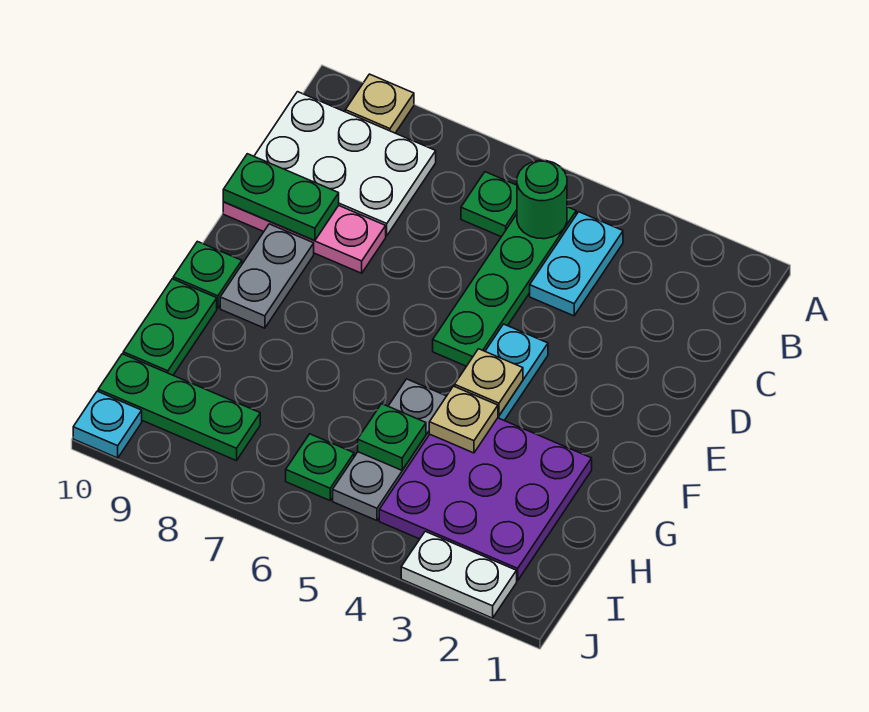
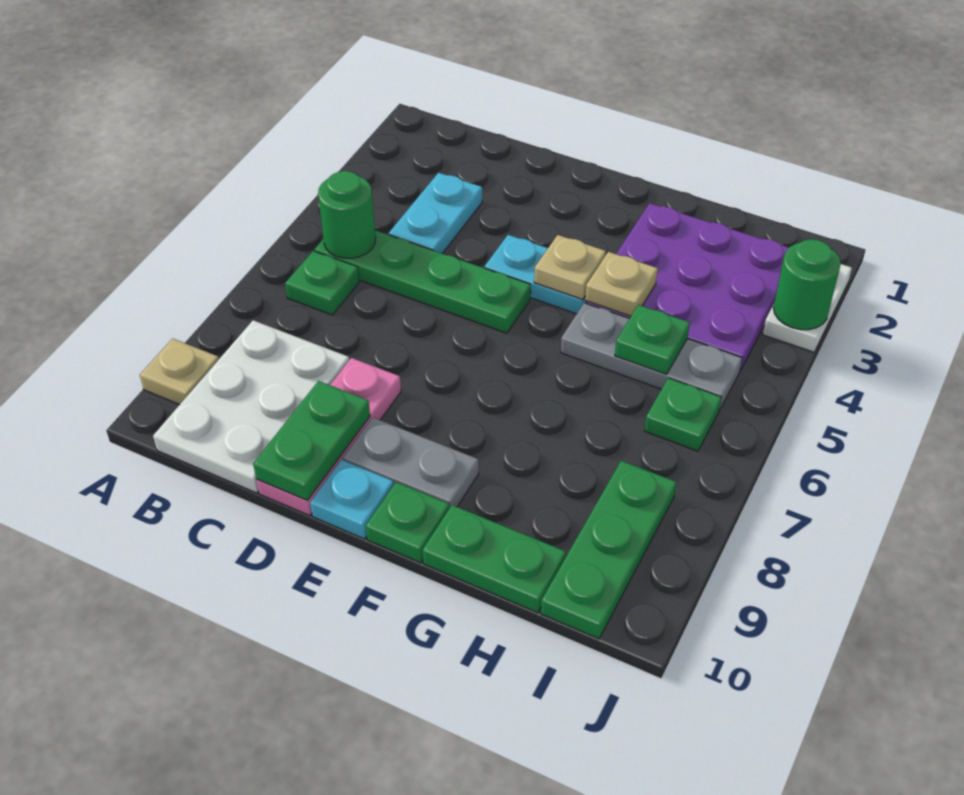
cyan plate B4:C4 level 1 -> cyan plate C3:C4 level 1
none -> green round brick J3 level 2
cyan plate J10 level 1 -> cyan plate E10 level 1

